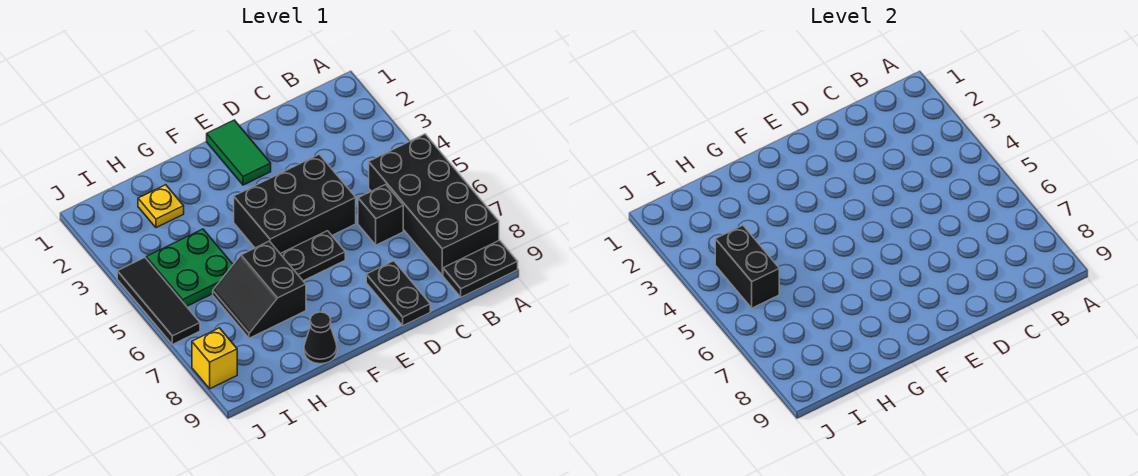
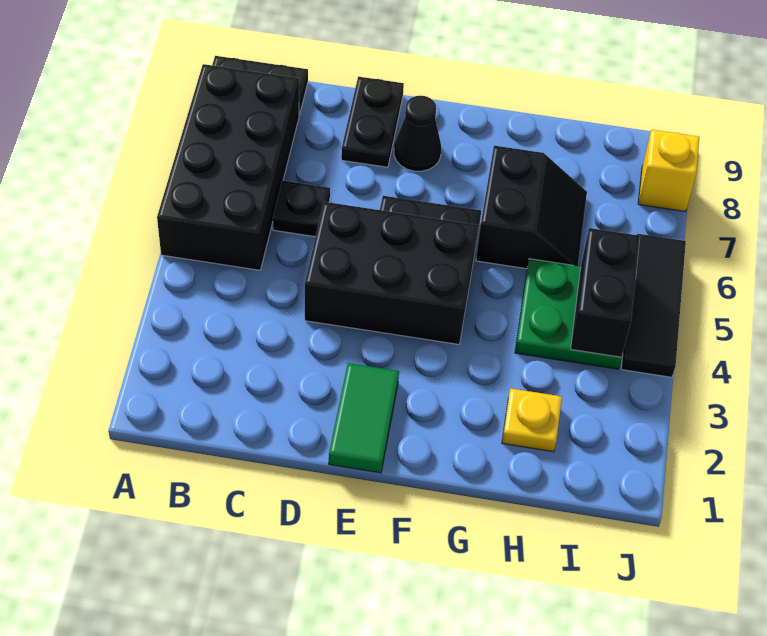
black brick C6 level 1 -> black plate C6 level 1
black cone G9 level 1 -> black cone E8 level 1

